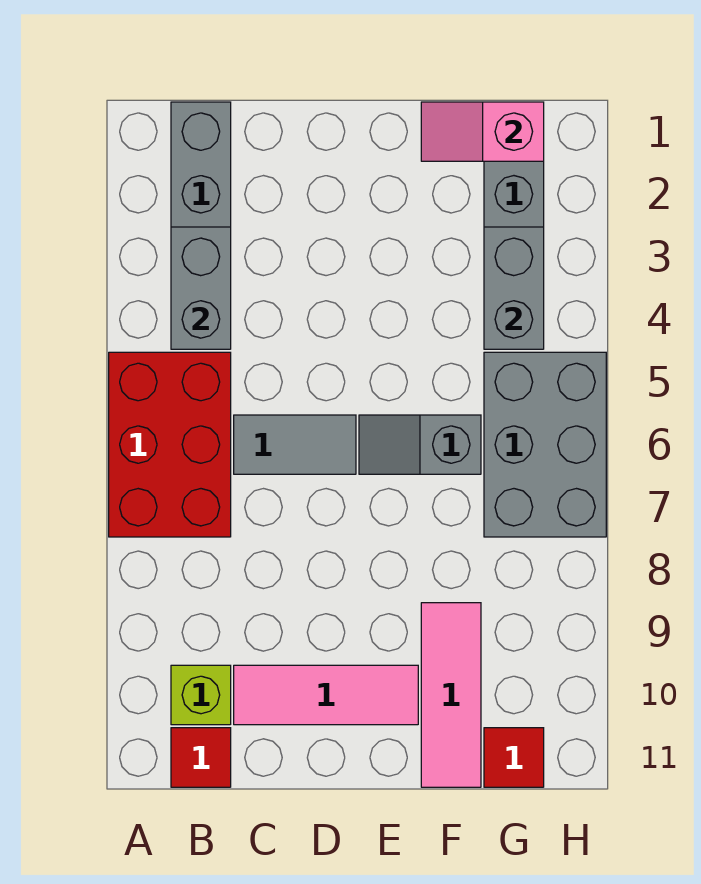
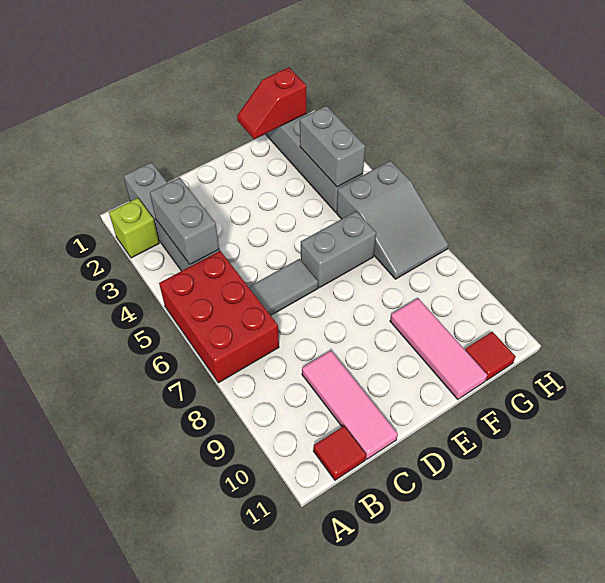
lime brick B10 level 1 -> lime brick A2 level 1
pink tile C10:E10 level 1 -> pink tile C9:C11 level 1
grey slope E6:F6 level 1 top F -> grey brick E6:F6 level 1
pink slope F1:G1 level 2 top G -> red slope F1:G1 level 2 top G
grey brick G5:H7 level 1 -> grey slope G5:H7 level 1 top 5

